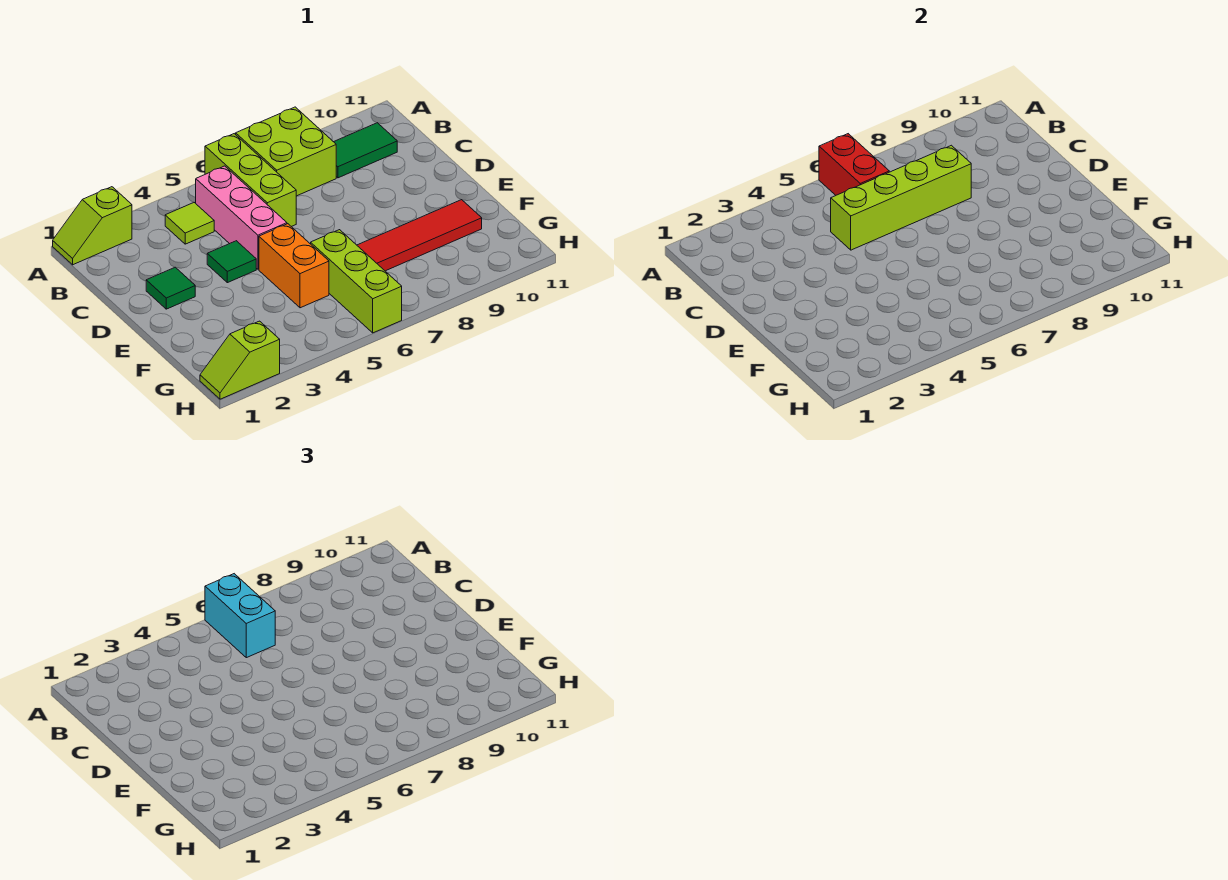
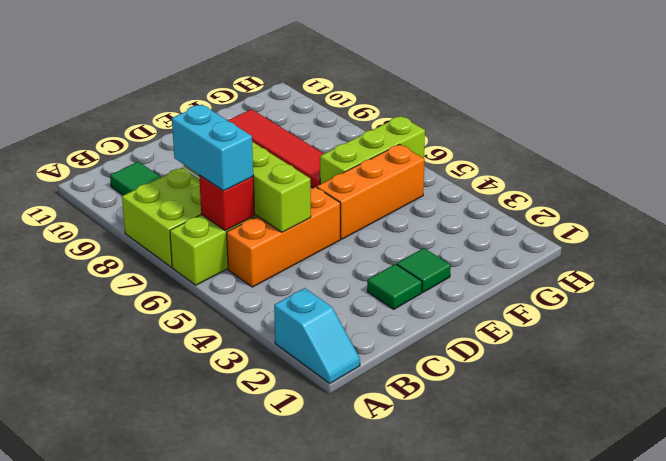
lime slope A1:A2 level 1 top 2 -> cyan slope A1:A2 level 1 top 2
red brick A6:B6 level 2 -> red brick B6 level 2
cyan brick A6:B6 level 3 -> cyan brick B6:B7 level 3
lime tile B4 level 1 -> none
pink brick B5:D5 level 1 -> orange brick B5:D5 level 1
green tile D4 level 1 -> green tile E2 level 1
orange brick E5:F5 level 1 -> orange brick E5:G5 level 1
lime slope H1:H2 level 1 top 2 -> none

